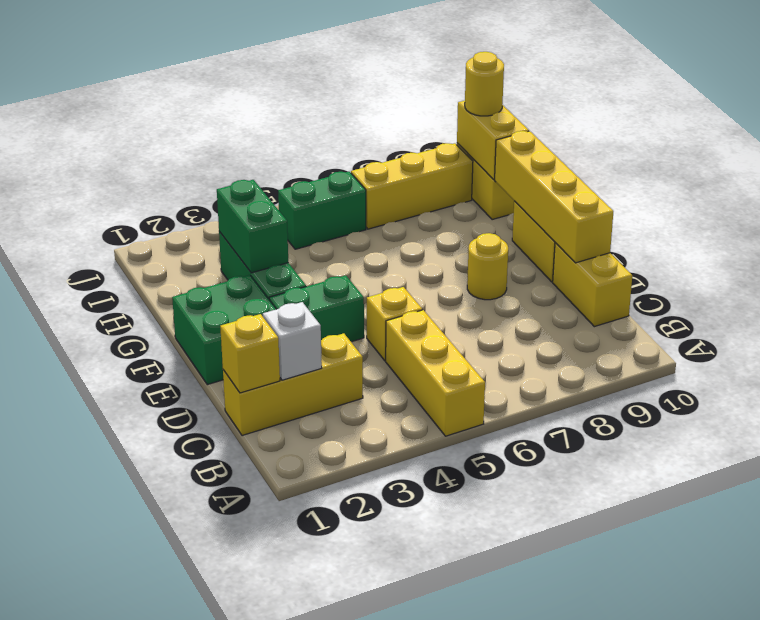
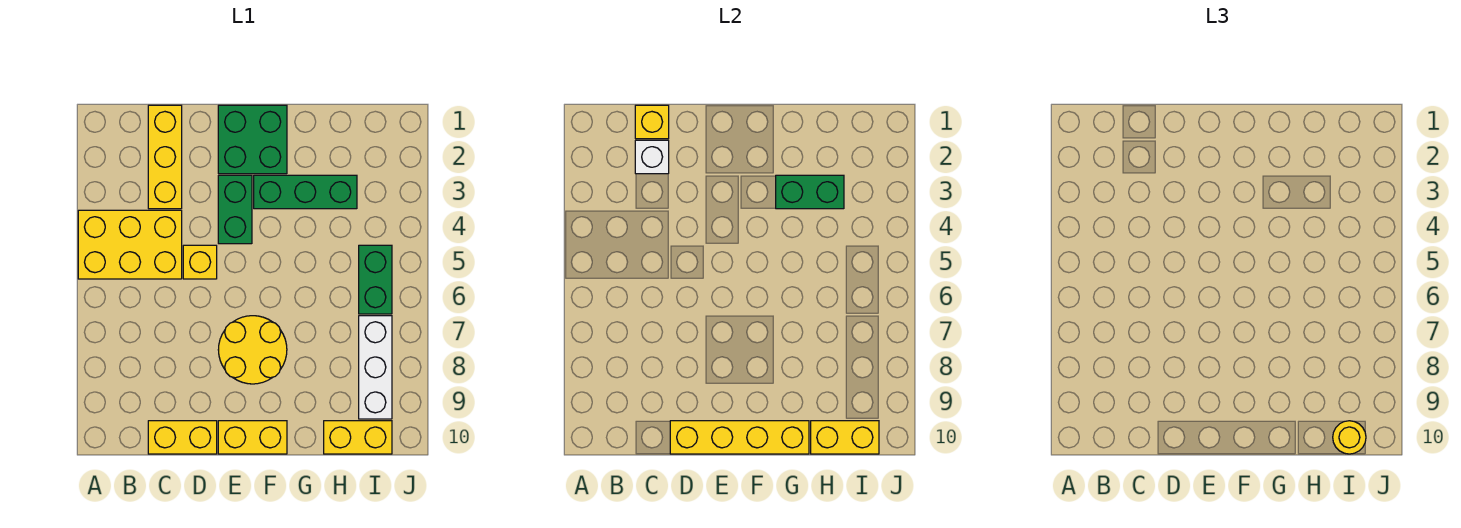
yellow brick A5:C5 level 1 -> yellow brick A4:C5 level 1
yellow round brick E8 level 1 -> yellow round brick E7:F8 level 1
yellow brick I7:I9 level 1 -> white brick I7:I9 level 1

